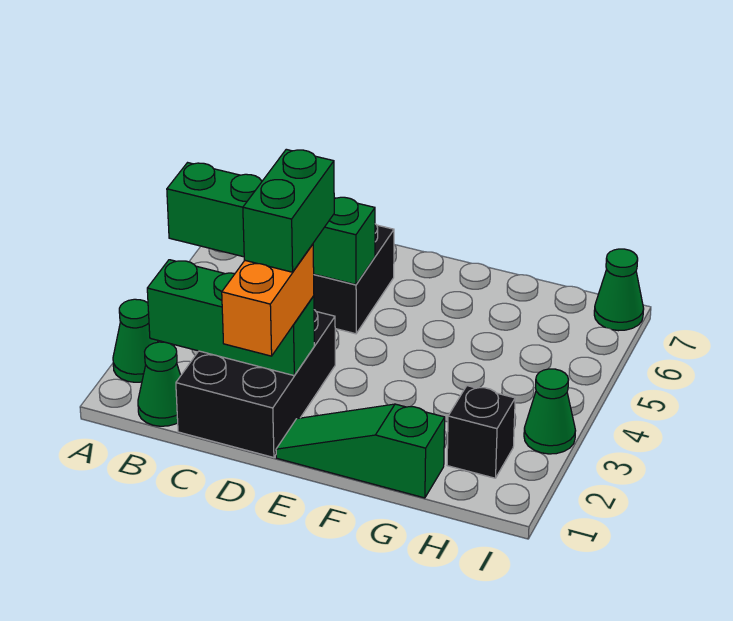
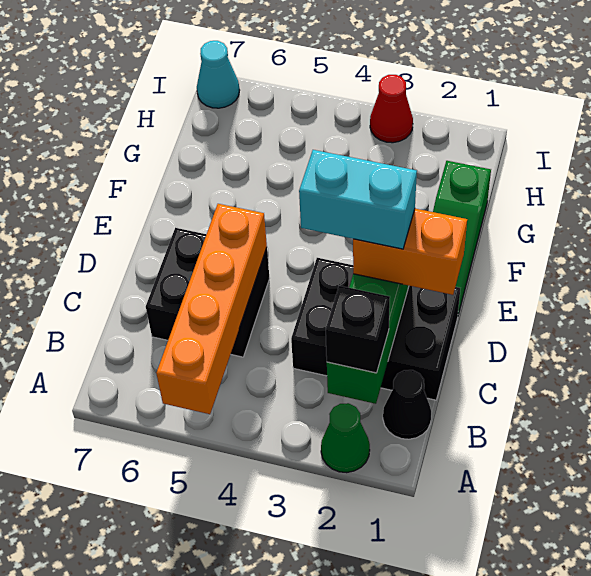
green brick A5:D5 level 2 -> orange brick A5:D5 level 2
green cone B1 level 1 -> black cone B1 level 1
green brick D2:D3 level 4 -> cyan brick D2:D3 level 4
black brick H2 level 1 -> black brick B2 level 3
green cone I3 level 1 -> red cone I3 level 1
green cone I7 level 1 -> cyan cone I7 level 1

